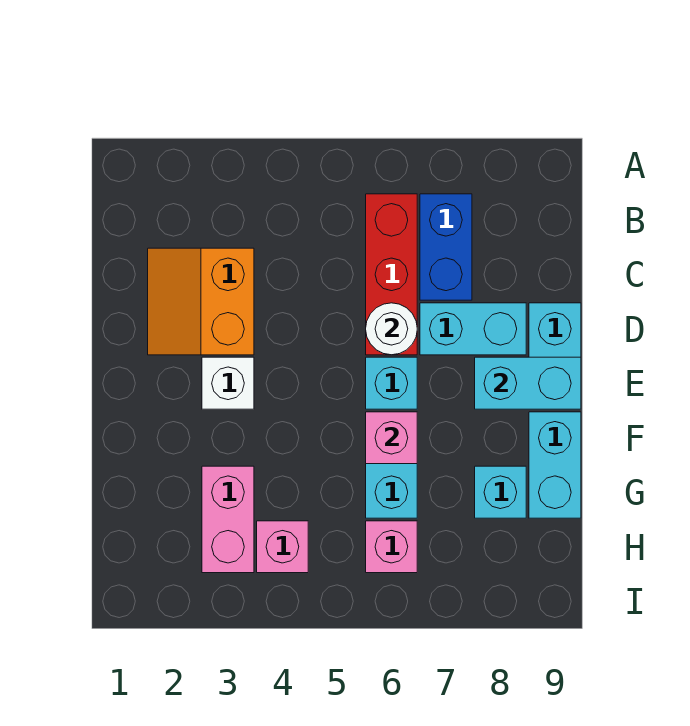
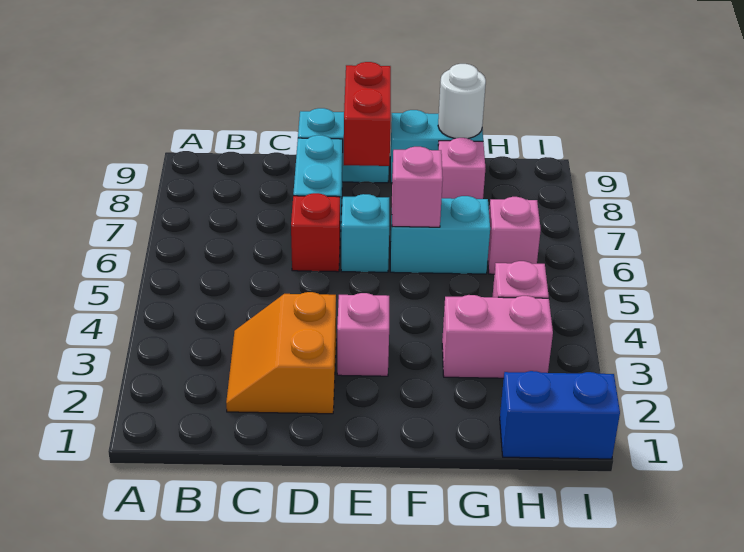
red brick B6:D6 level 1 -> red brick D6 level 1
blue brick B7:C7 level 1 -> blue brick H1:I1 level 1
orange slope C2:D3 level 1 top 3 -> orange slope C2:D3 level 1 top D
white round brick D6 level 2 -> white round brick G9 level 2
white brick E3 level 1 -> pink brick E3 level 1
cyan brick E8:E9 level 2 -> red brick E8:E9 level 2
cyan brick G8 level 1 -> pink brick G8 level 1

